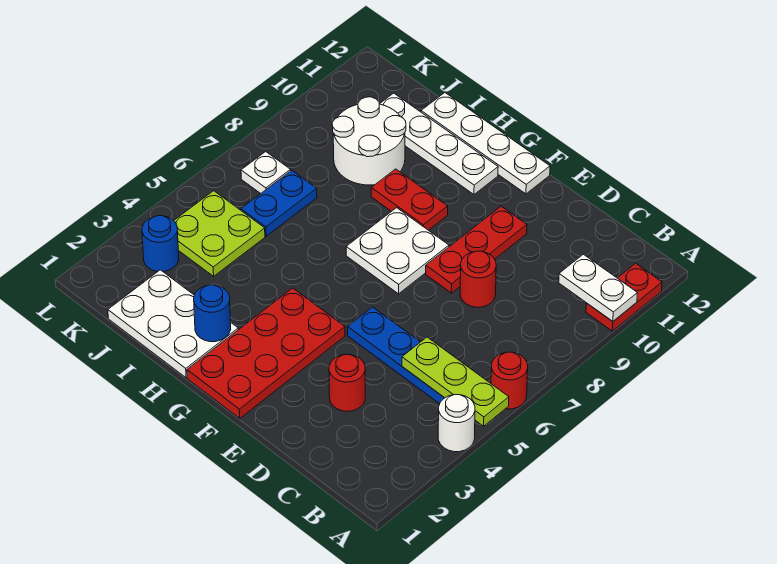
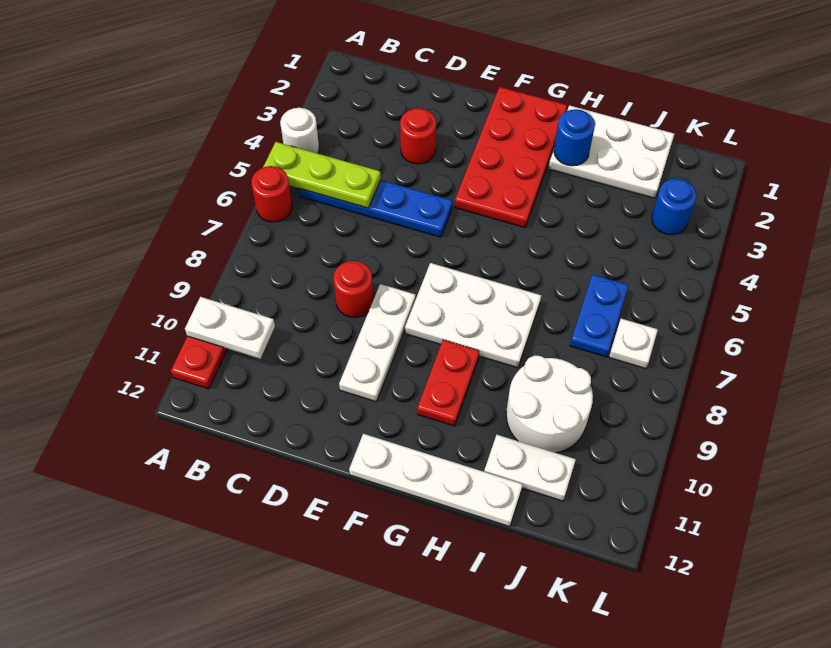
red plate E8:E10 level 1 -> white plate E8:E10 level 1
white plate F7:G8 level 1 -> white plate F7:H8 level 1
red plate G9:H9 level 1 -> red plate G9:G10 level 1
white plate G11:J11 level 1 -> white plate I11:J11 level 1
lime plate J4:K5 level 1 -> none

